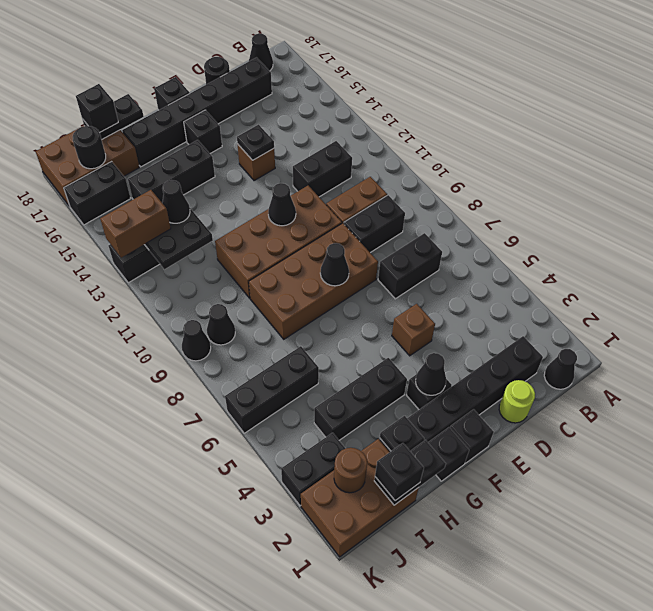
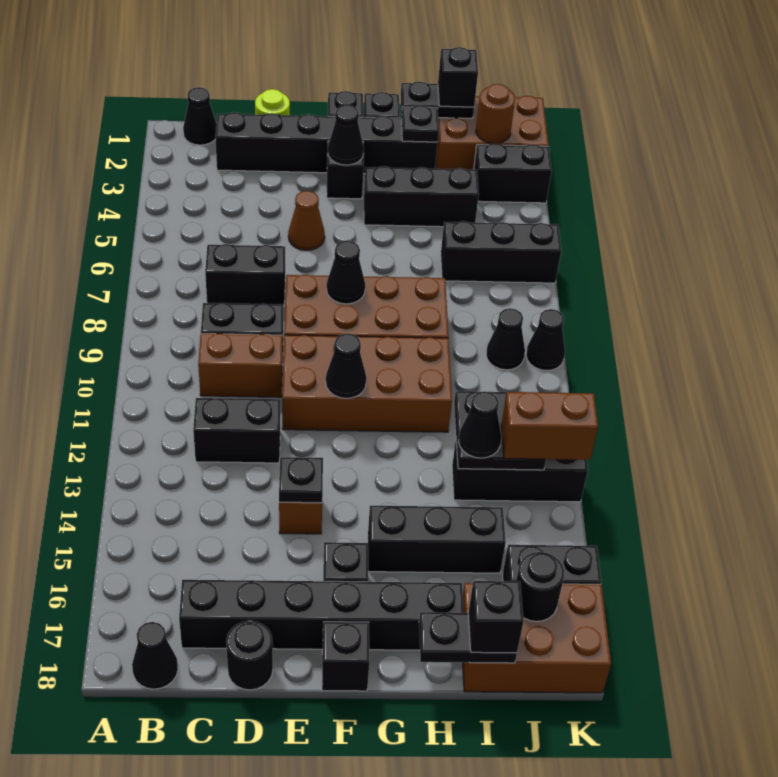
brown brick E5 level 1 -> brown cone E5 level 1

